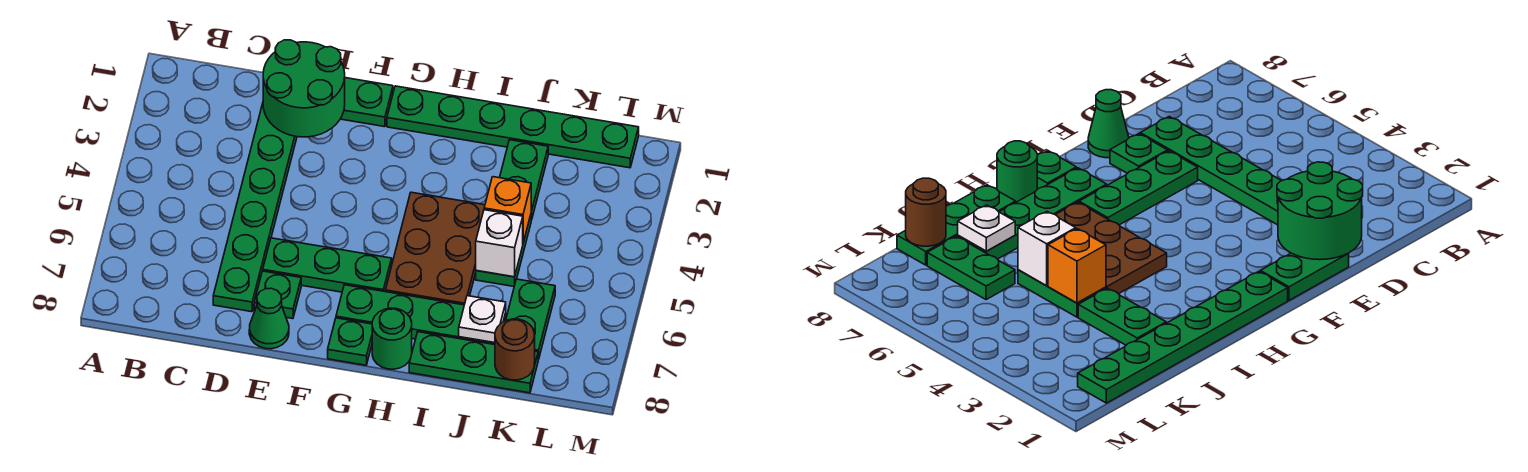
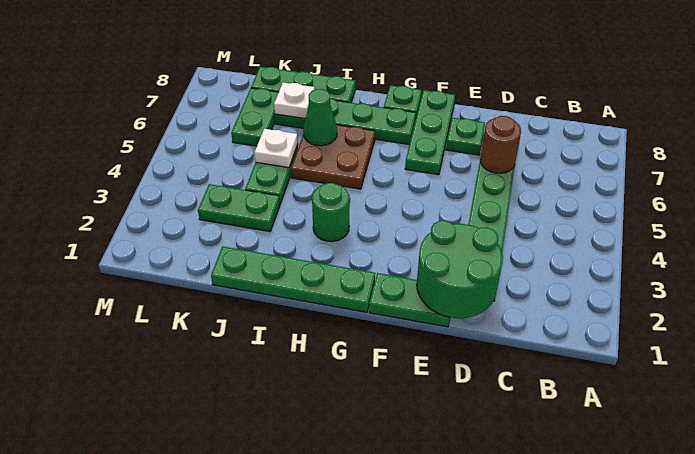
green plate E6:G6 level 1 -> green plate F6:F8 level 1
green cone E8 level 1 -> green cone I6 level 2
green plate G1:L1 level 1 -> green plate G1:J1 level 1
brown plate H4:I6 level 1 -> brown plate H5:I6 level 1
green round brick H8 level 1 -> green round brick H3 level 1
green plate J2:J3 level 1 -> green plate J3:K3 level 1
orange brick J4 level 2 -> none
white brick J5 level 2 -> white plate J5 level 2
brown round brick K8 level 2 -> brown round brick D6 level 2

